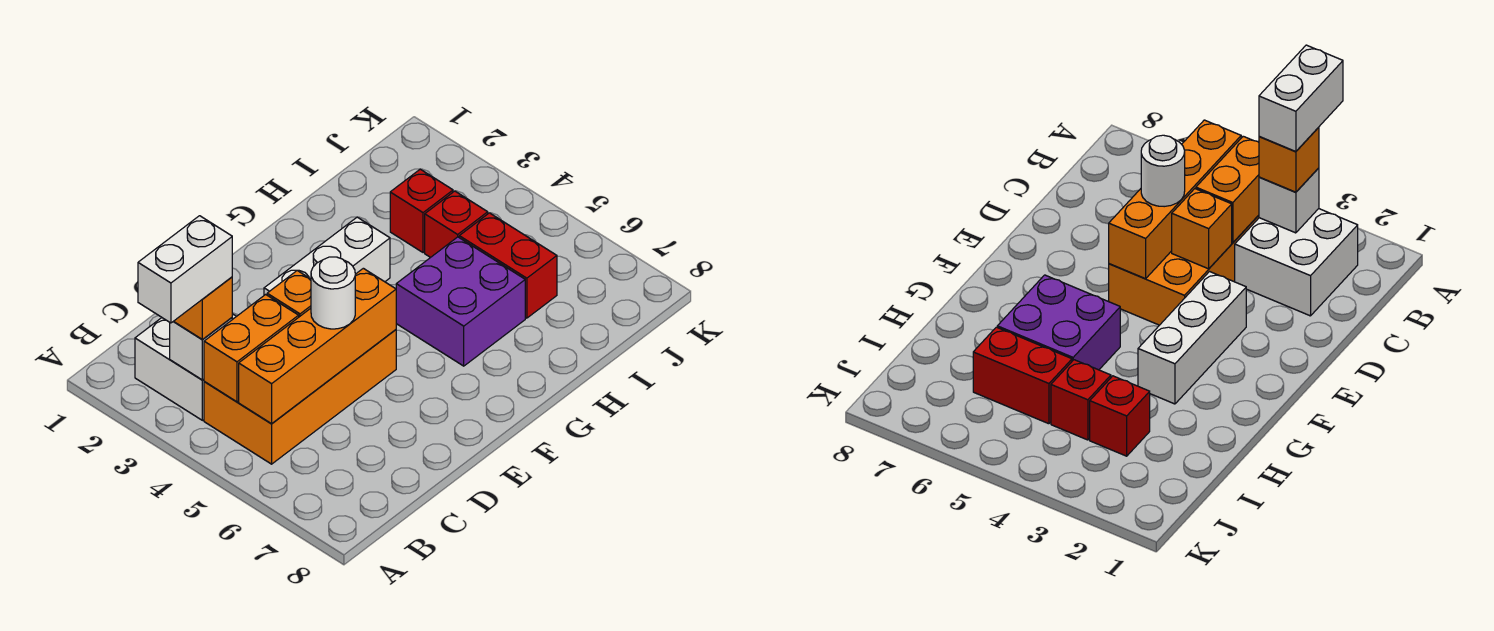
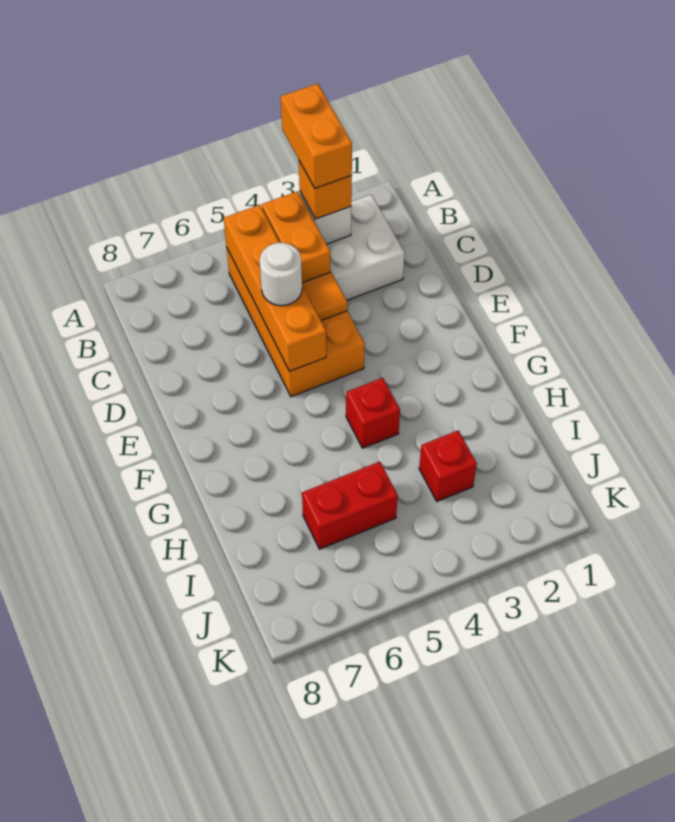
white brick A3:B3 level 4 -> orange brick A3:B3 level 4
orange brick D4 level 2 -> orange tile D4 level 2
white brick E3:G3 level 1 -> none
purple brick G5:H6 level 1 -> none
red brick I4 level 1 -> red brick G4 level 1

